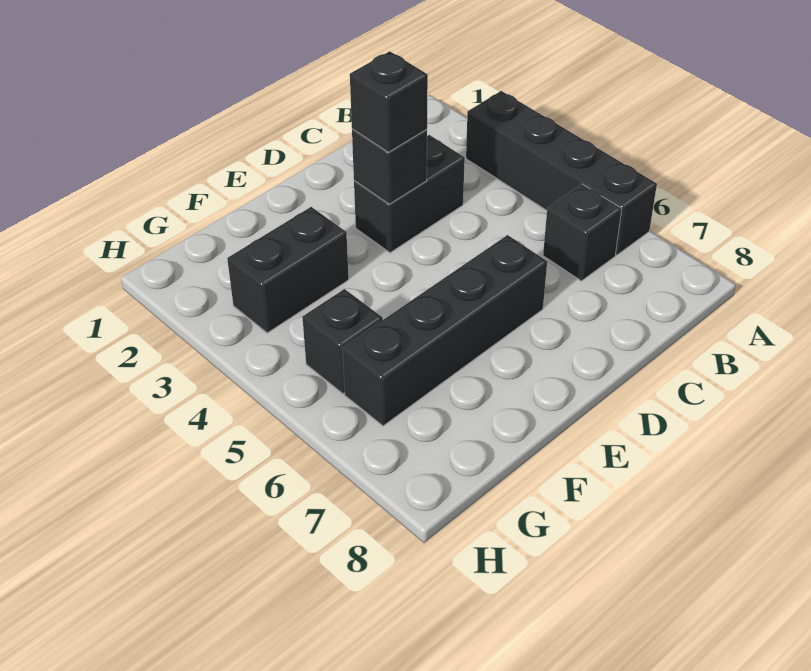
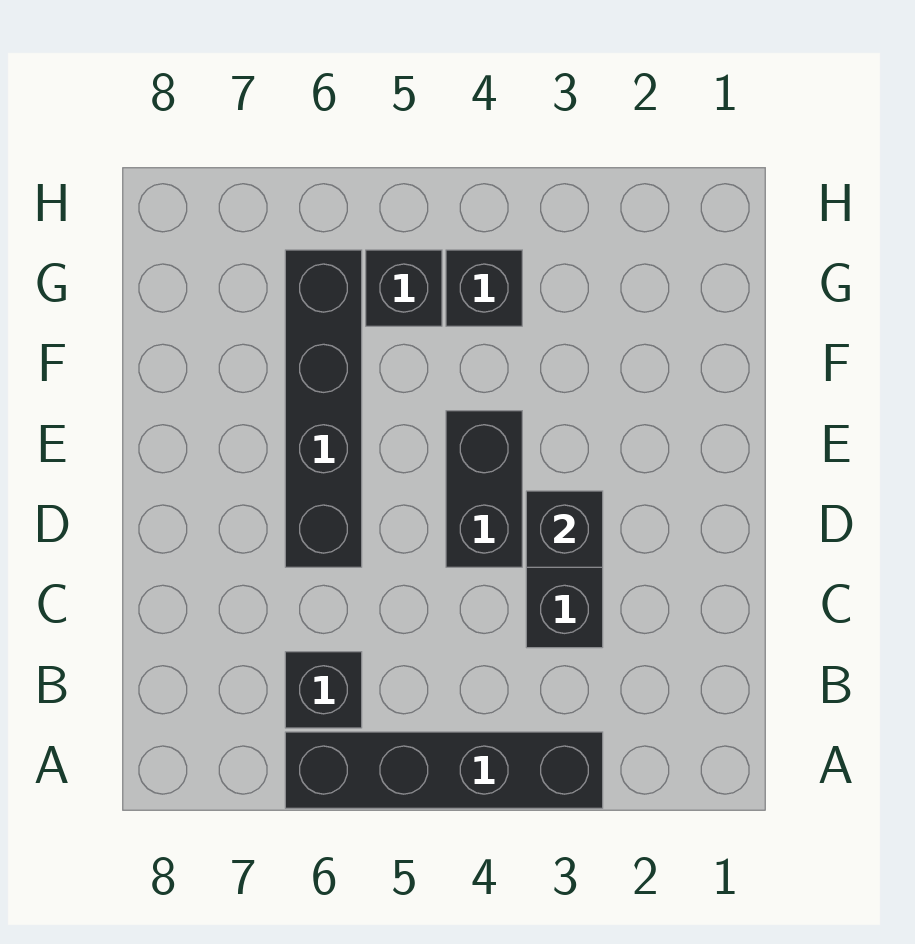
black brick D3 level 3 -> black brick G4 level 1
black brick F3:G3 level 1 -> black brick D4:E4 level 1

